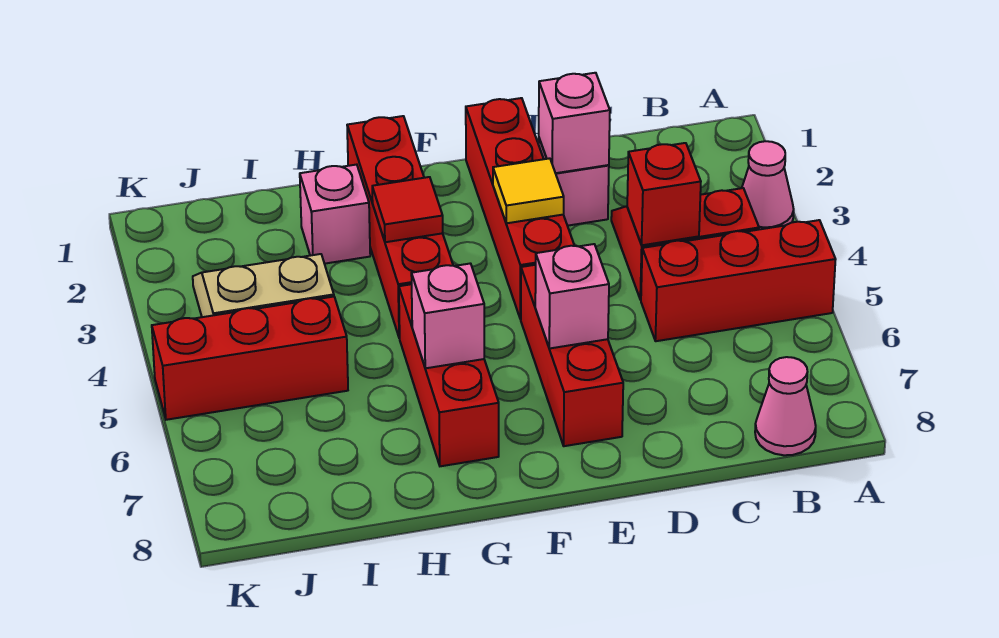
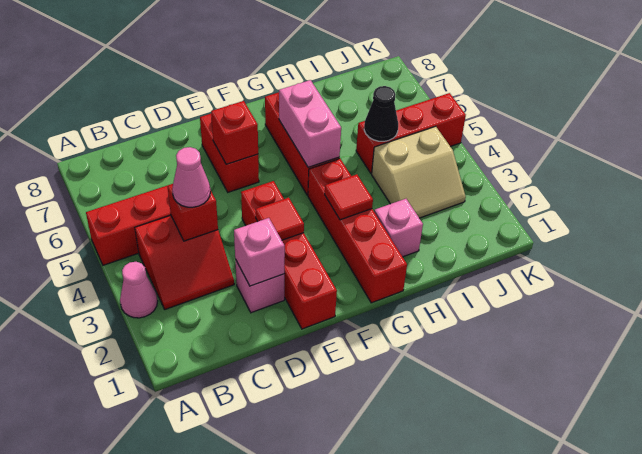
pink cone B8 level 1 -> pink cone C4 level 3
yellow tile E3 level 2 -> red tile E3 level 2
red brick E5:E7 level 1 -> red brick E6:E7 level 1
pink brick E6 level 2 -> red brick E6 level 2
pink brick G6 level 2 -> pink brick G5:G6 level 2
none -> black cone I5 level 2

